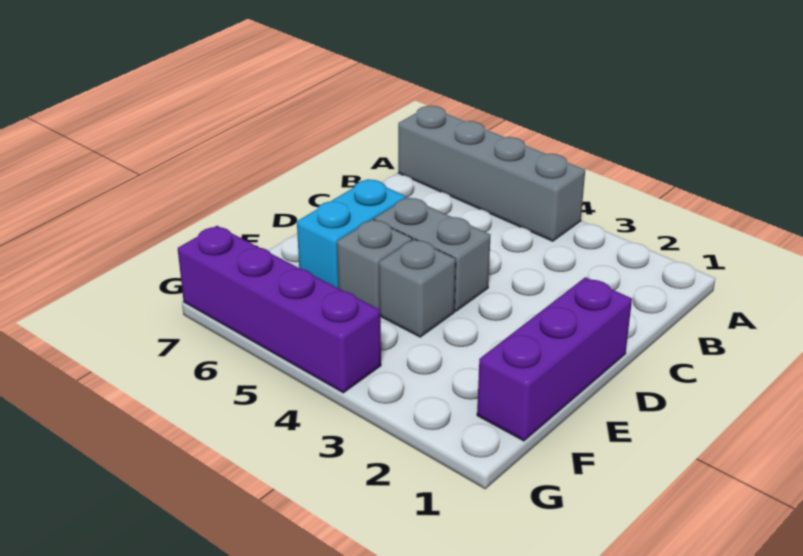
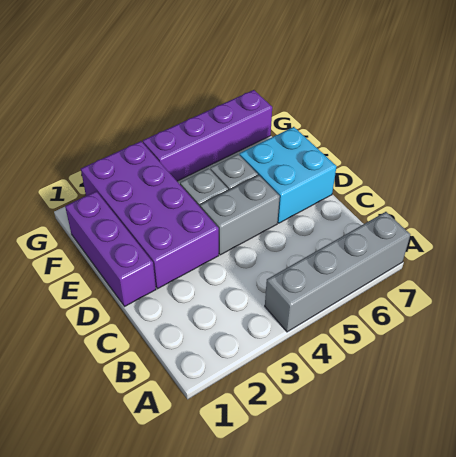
none -> purple brick D2:G3 level 1
cyan brick D6:E6 level 1 -> cyan brick D6:E7 level 1

